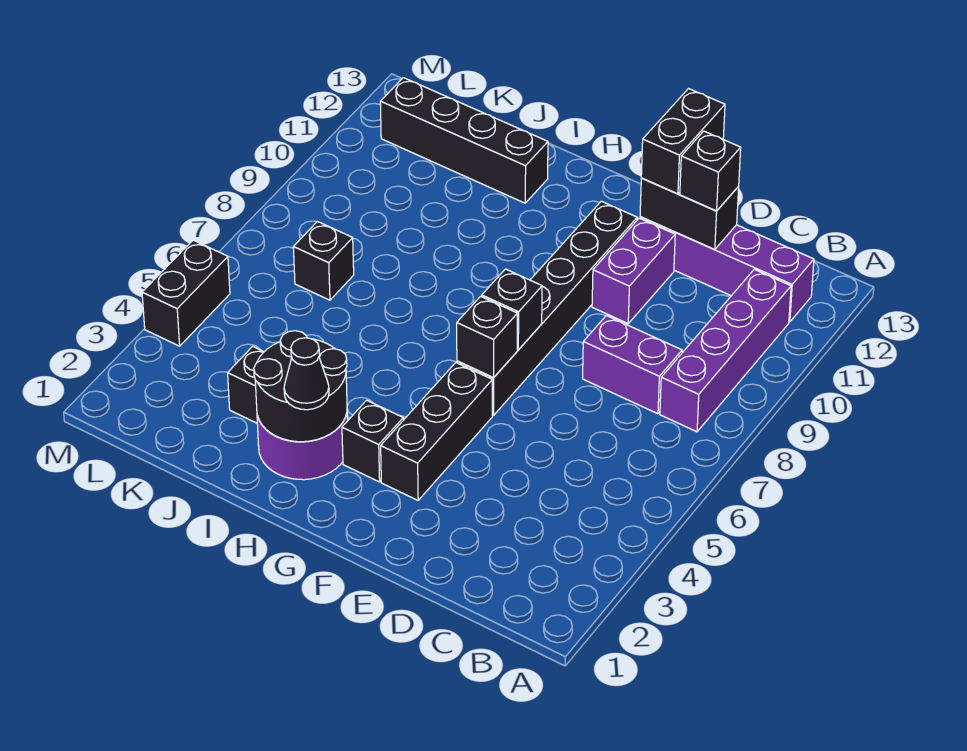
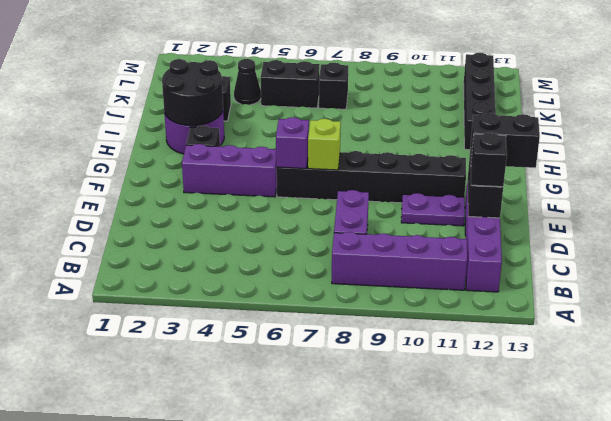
purple brick E10:E11 level 1 -> purple plate E10:E11 level 1
black brick F3:F5 level 1 -> purple brick F3:F5 level 1
black brick F6 level 2 -> purple brick F6 level 2
black brick F7 level 2 -> lime brick F7 level 2
black cone H2 level 3 -> black cone K4 level 1
black brick M4:M5 level 1 -> black brick K5:K6 level 1

